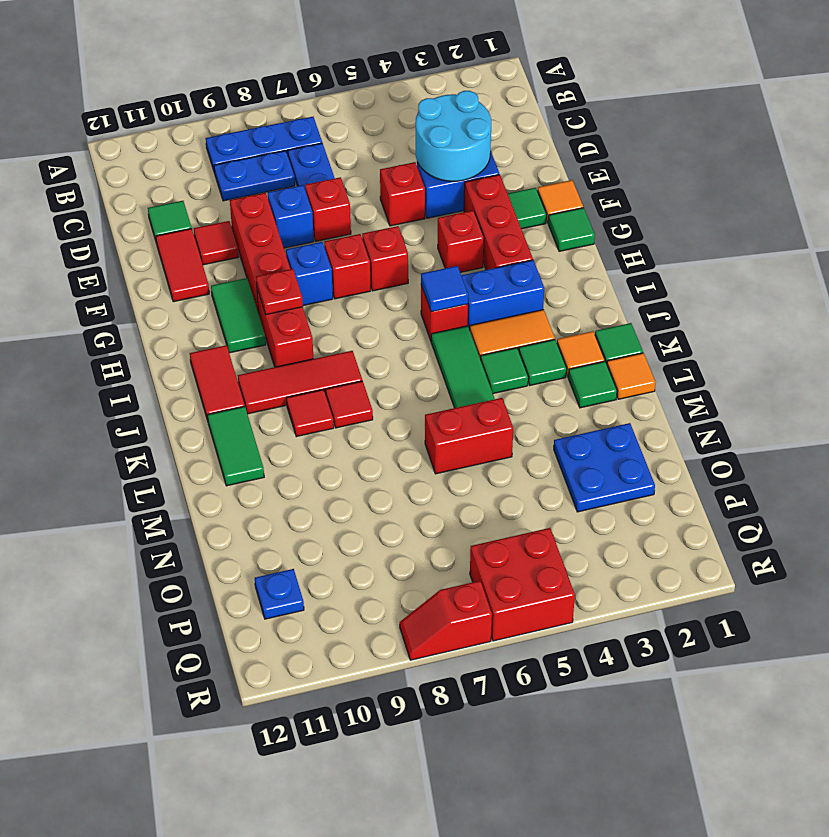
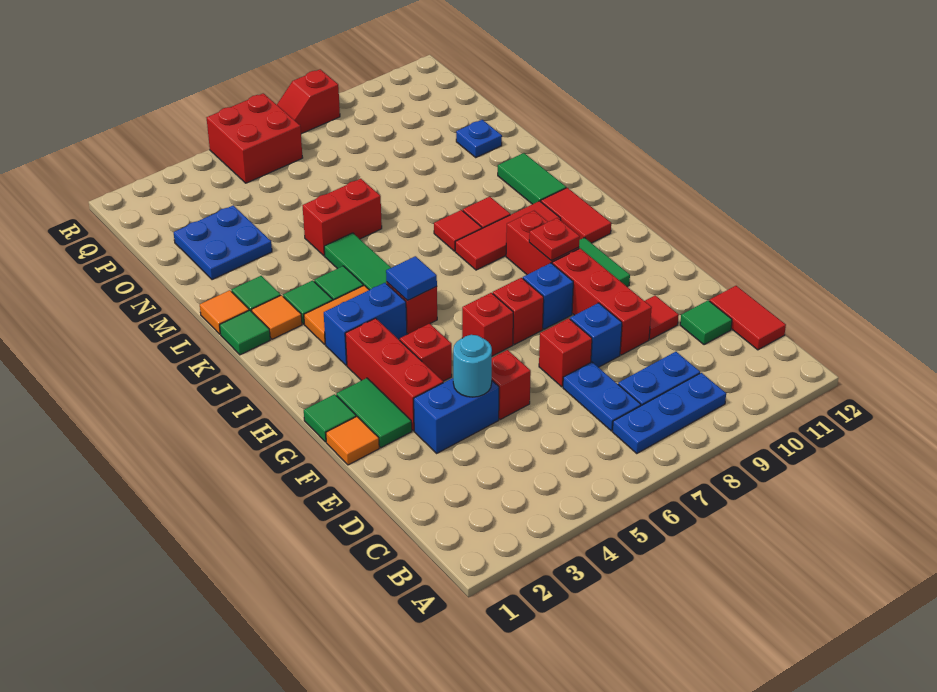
cyan round brick D3:E4 level 2 -> cyan round brick E4 level 2
red tile E11:F11 level 1 -> red tile C12:D12 level 1
green tile F2 level 1 -> green tile F2:G2 level 1
blue plate P11 level 1 -> blue plate N11 level 1
red slope R7:R8 level 1 top 7 -> red slope R7:R8 level 1 top 8

